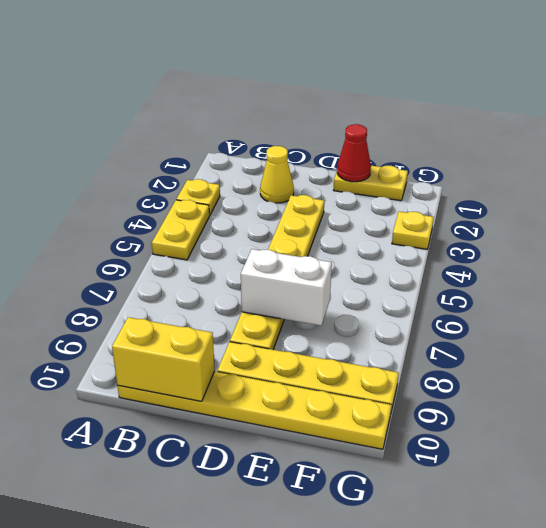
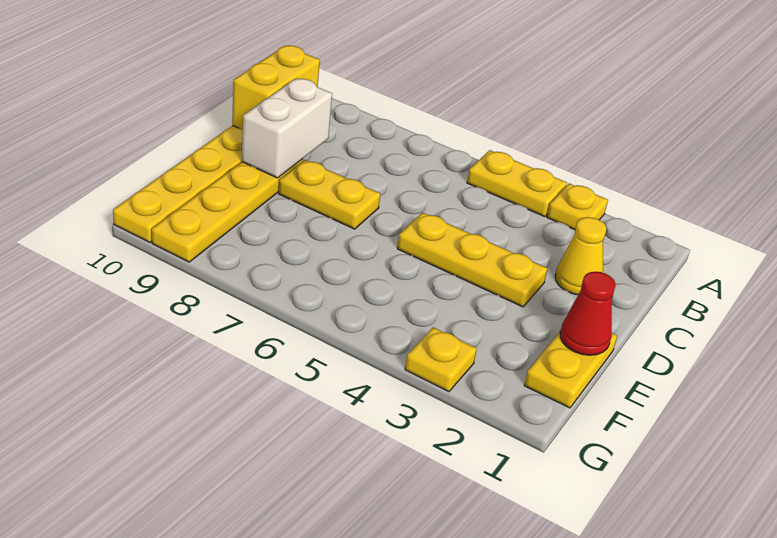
white brick D7:E7 level 2 -> white brick C9:D9 level 2

